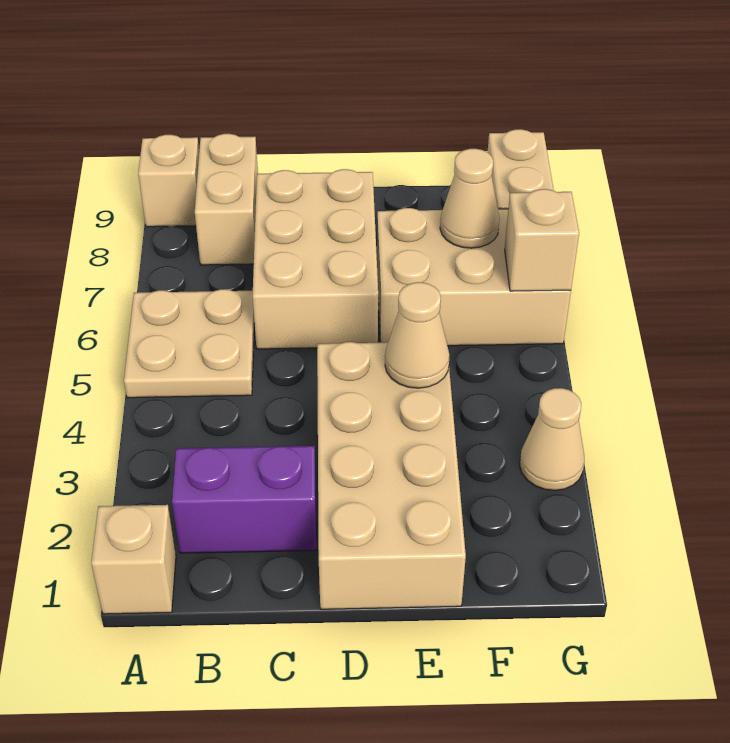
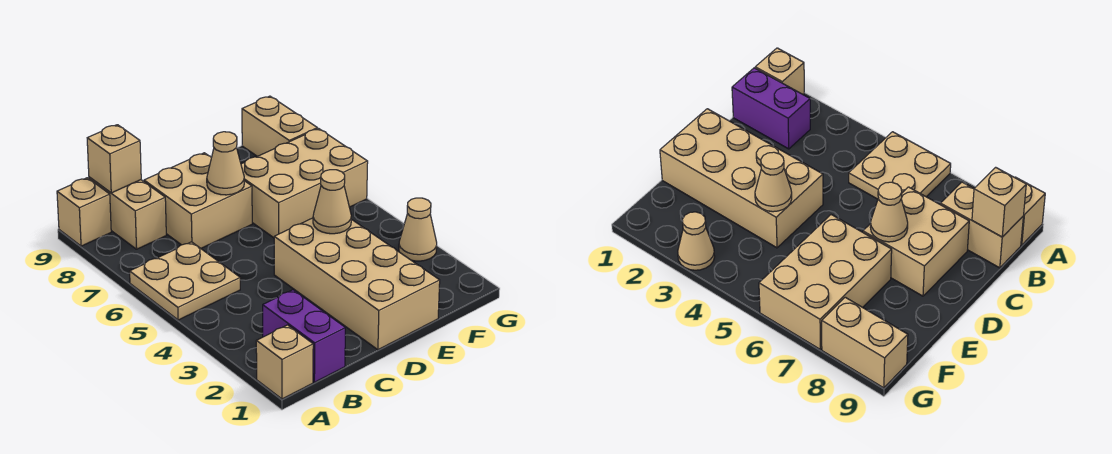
purple brick B2:C2 level 1 -> purple brick B1:B2 level 1
tan brick C6:D8 level 1 -> tan brick C7:D8 level 1
tan cone F7 level 2 -> tan cone D7 level 2
tan brick G6 level 2 -> tan brick B9 level 2

